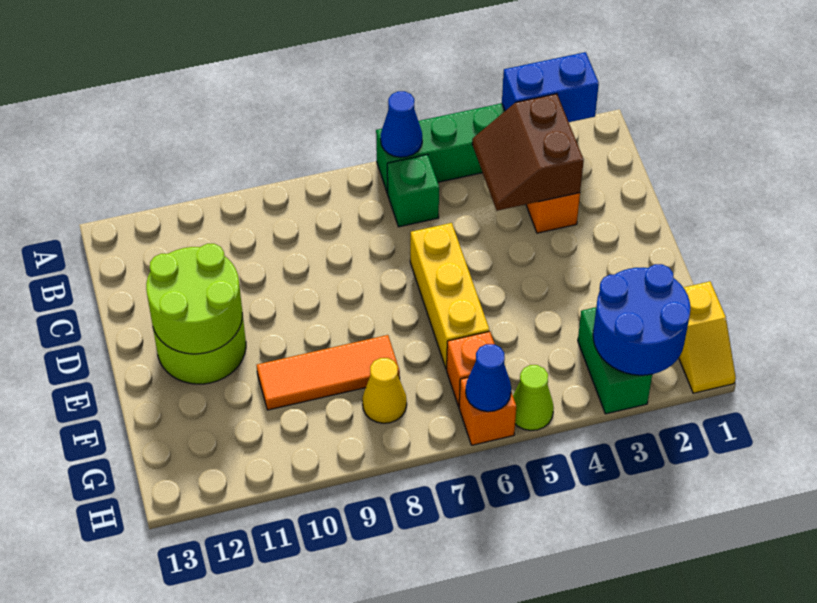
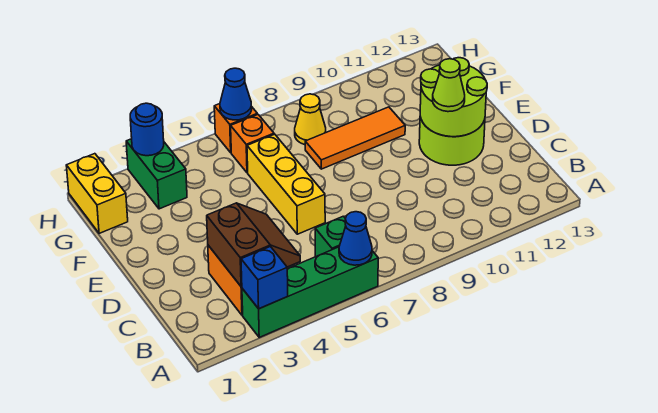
blue brick A2:A3 level 2 -> blue brick A3 level 2
yellow slope G1:H1 level 1 top G -> yellow brick G1:H1 level 1
blue round brick G2:H3 level 2 -> blue round brick H3 level 2
lime cone H5 level 1 -> lime cone D11 level 3

